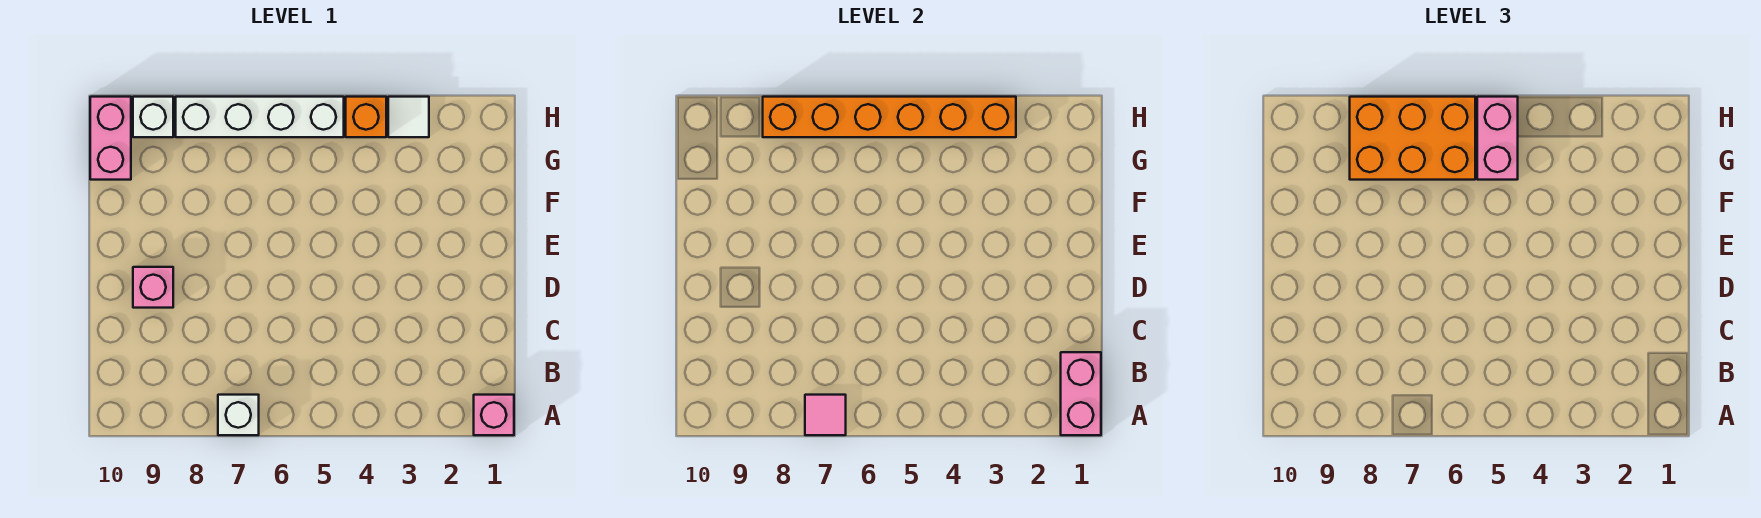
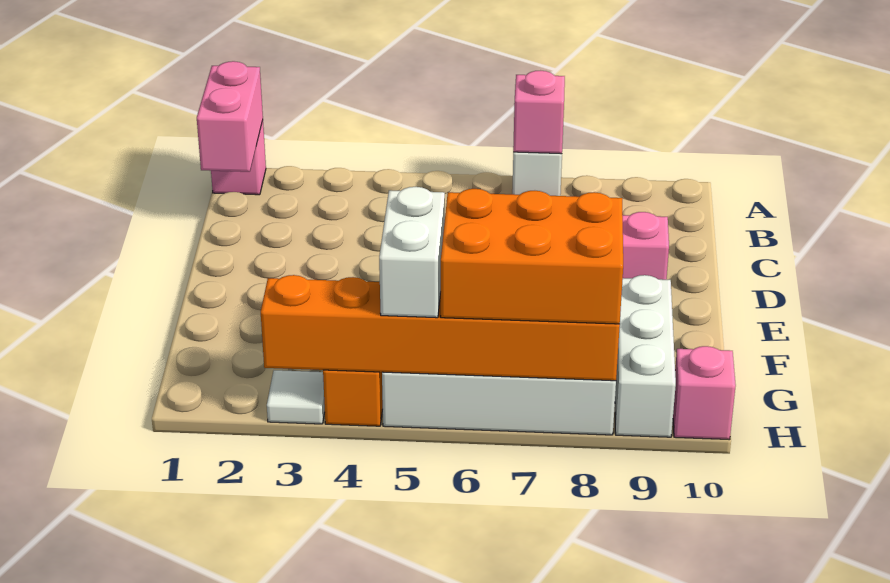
pink tile A7 level 2 -> pink brick A7 level 2
pink brick G5:H5 level 3 -> white brick G5:H5 level 3
pink brick G10:H10 level 1 -> pink brick H10 level 1
white brick H9 level 1 -> white brick F9:H9 level 1

